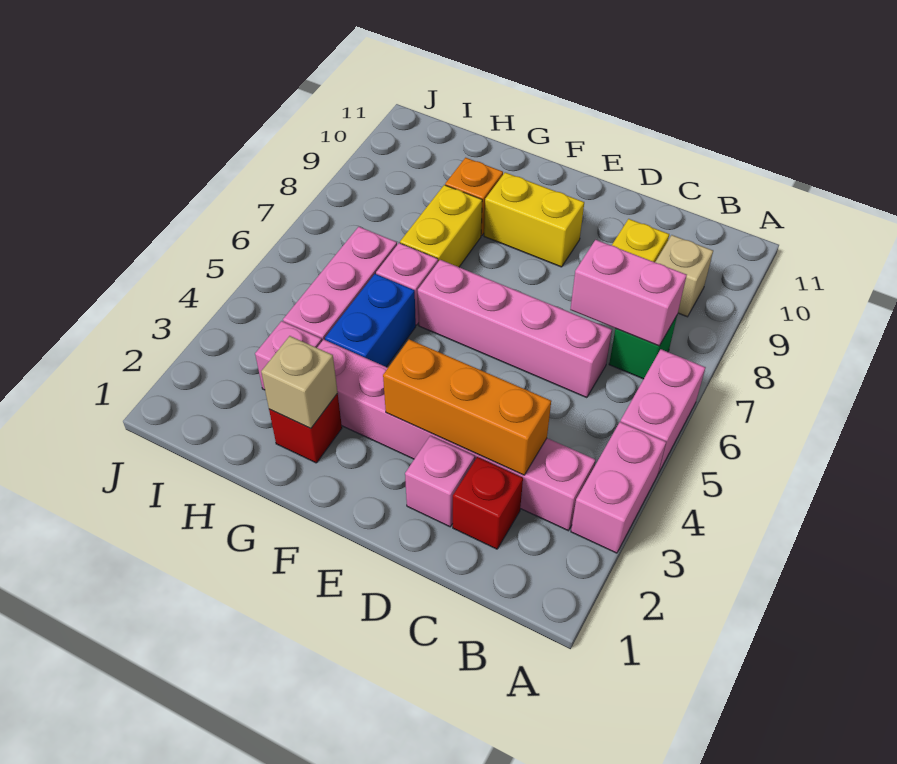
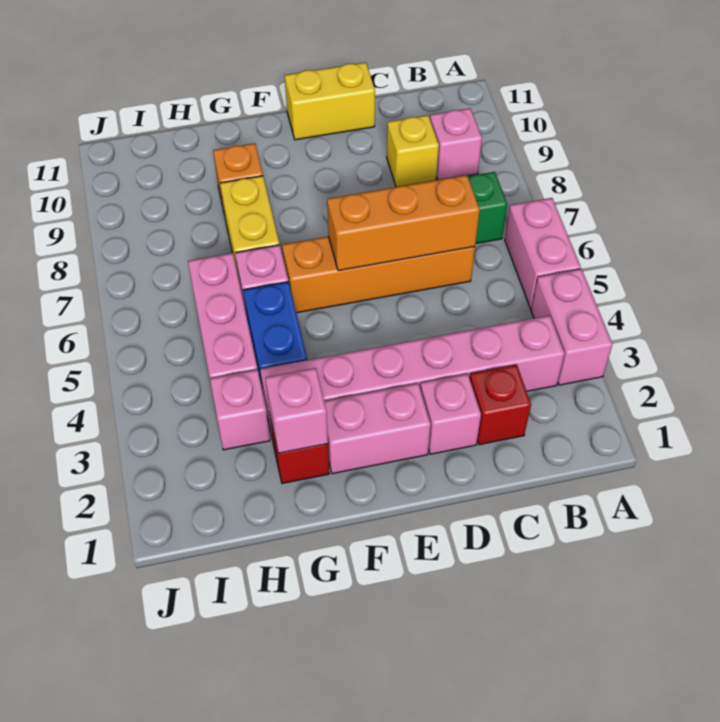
pink brick B7:C7 level 2 -> pink brick E2:F2 level 1
tan brick B9 level 1 -> pink brick B9 level 1
orange brick C3:E3 level 2 -> orange brick C6:E6 level 2
pink brick C6:F6 level 1 -> orange brick C6:F6 level 1
yellow brick E9:F9 level 1 -> yellow brick D11:E11 level 1
tan brick G2 level 2 -> pink brick G2 level 2

